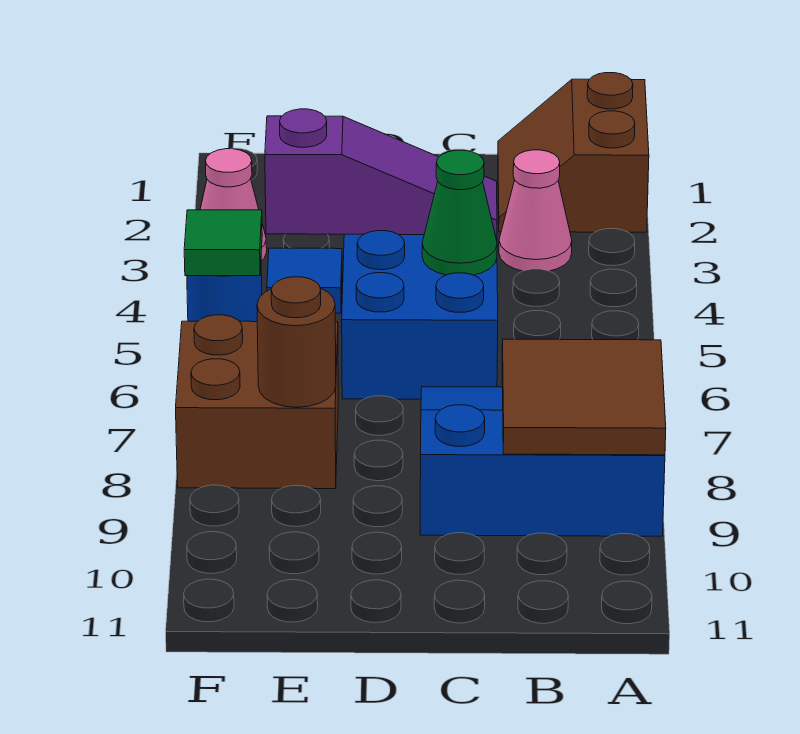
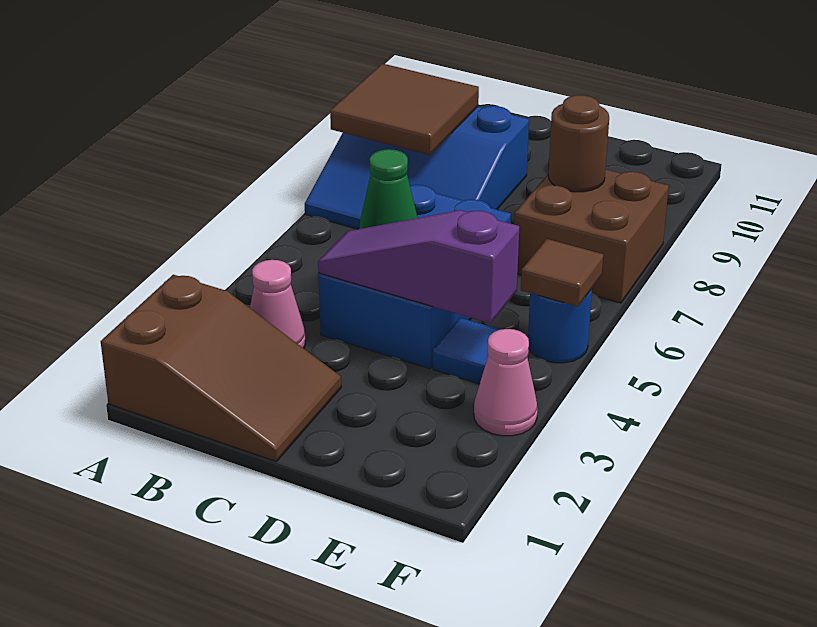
brown slope A1:B2 level 1 top A -> brown slope A1:C2 level 1 top A
green tile F5 level 2 -> brown tile F5 level 2

